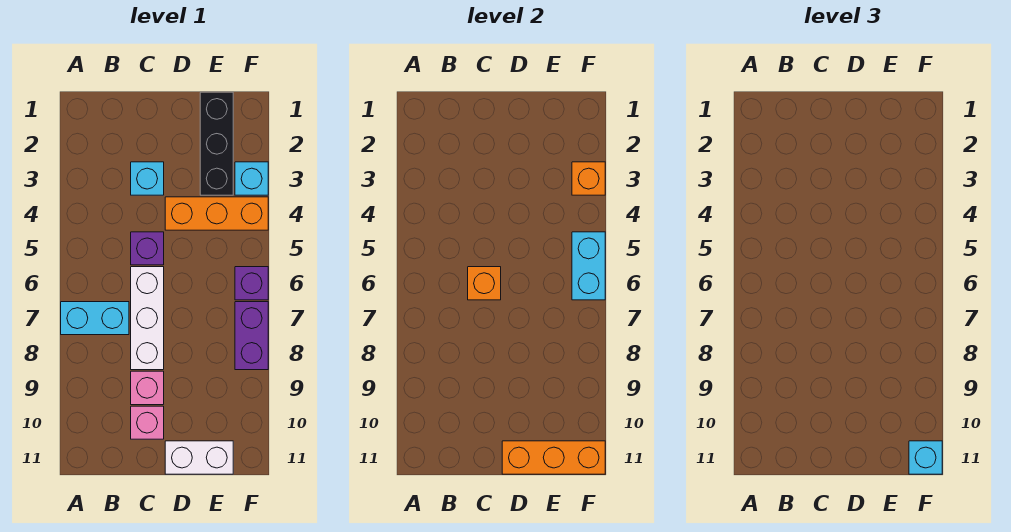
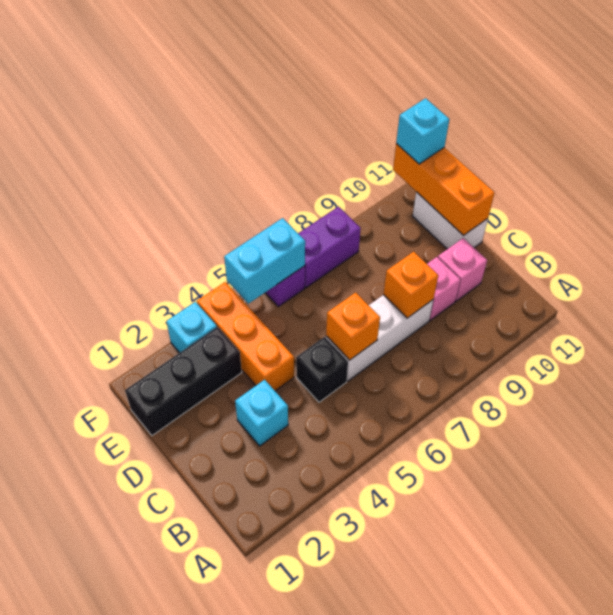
cyan brick A7:B7 level 1 -> none
purple brick C5 level 1 -> black brick C5 level 1
orange brick F3 level 2 -> orange brick C8 level 2

